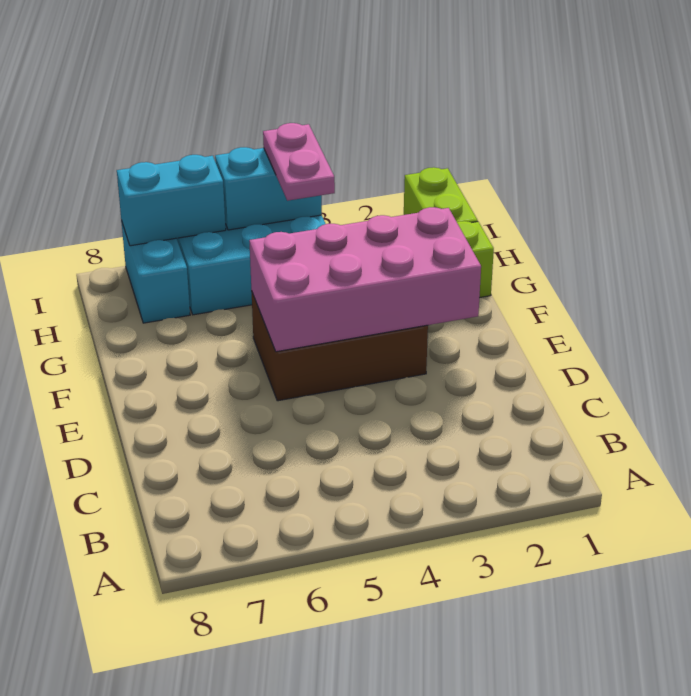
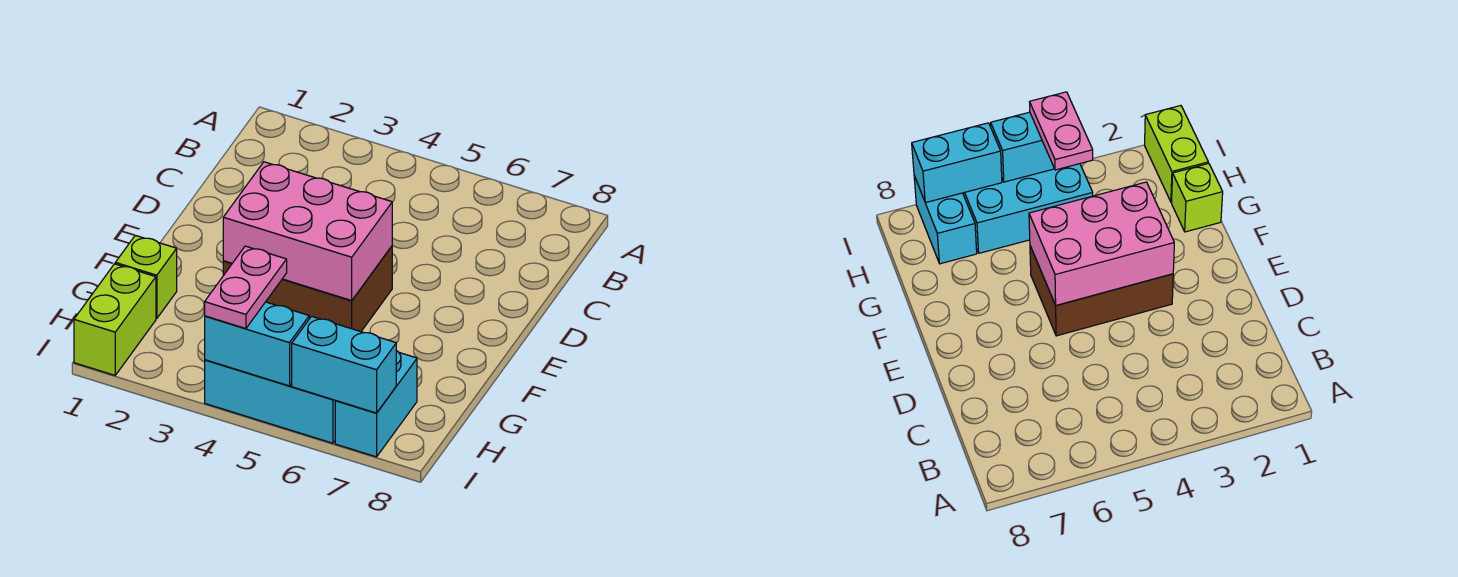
pink brick E2:F5 level 2 -> pink brick E3:F5 level 2

